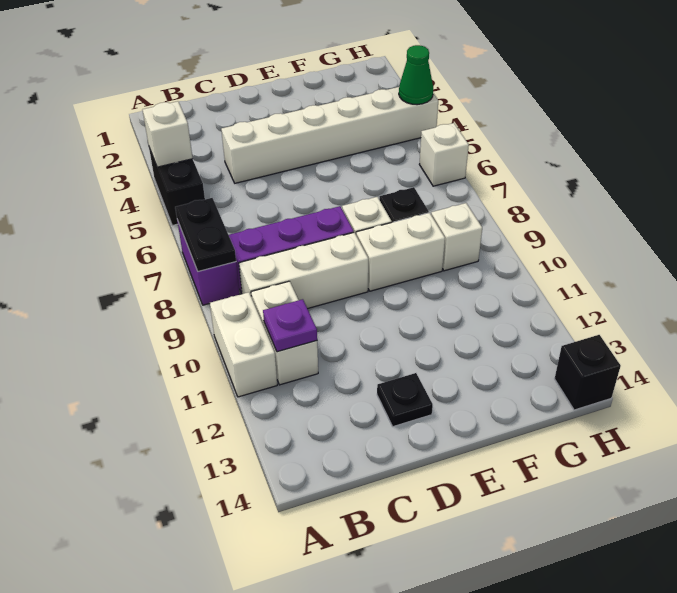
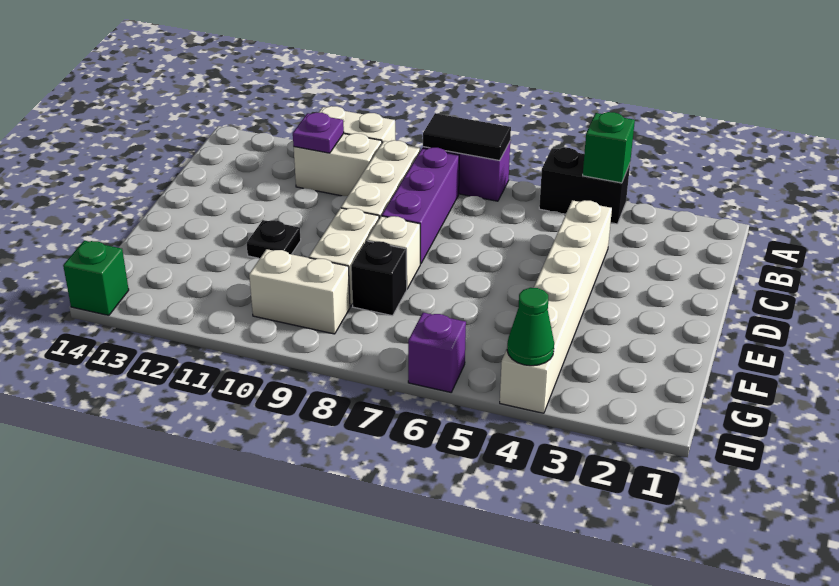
white brick A4 level 2 -> green brick A4 level 2
black plate A7:A8 level 2 -> black tile A7:A8 level 2
black plate D13 level 1 -> black plate E11 level 1
white brick G9 level 1 -> white brick G9:G10 level 1
white brick H6 level 1 -> purple brick H6 level 1
black brick H14 level 1 -> green brick H14 level 1

